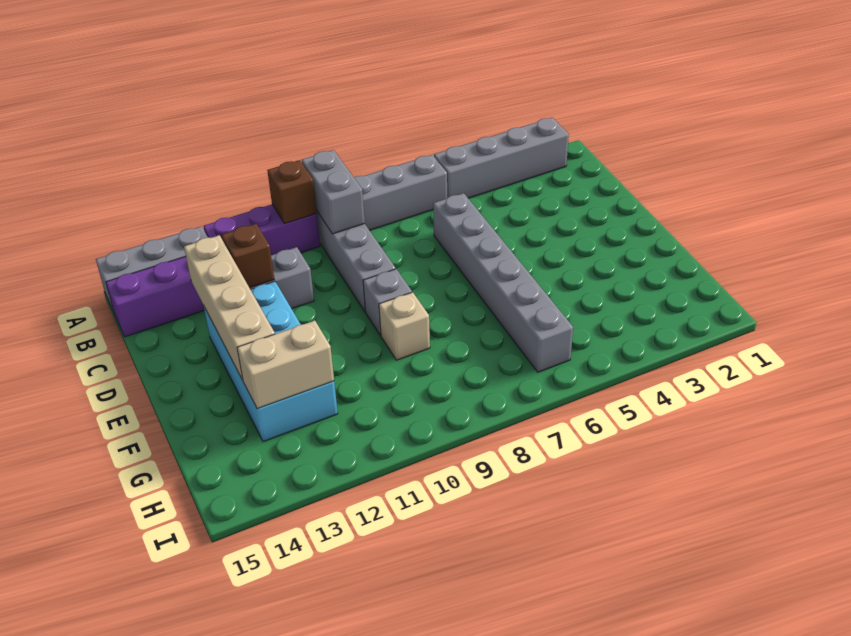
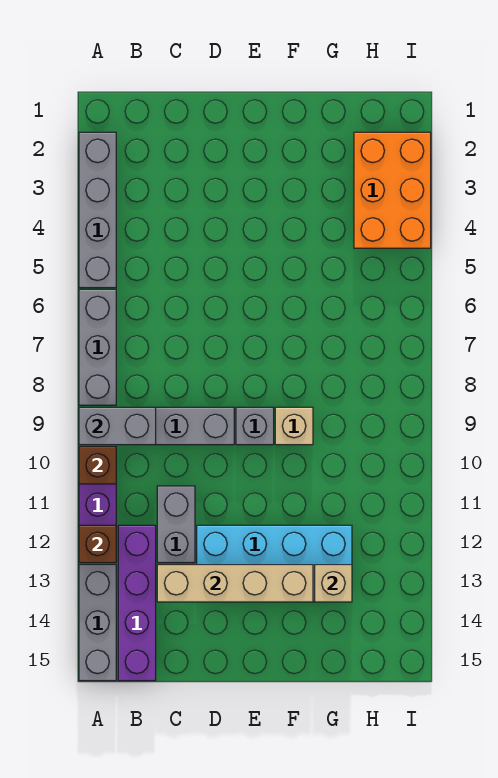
grey brick C6:H6 level 1 -> none
brown brick C12 level 2 -> brown brick A12 level 2
tan brick G12:G13 level 2 -> tan brick G13 level 2
none -> orange brick H2:I4 level 1

